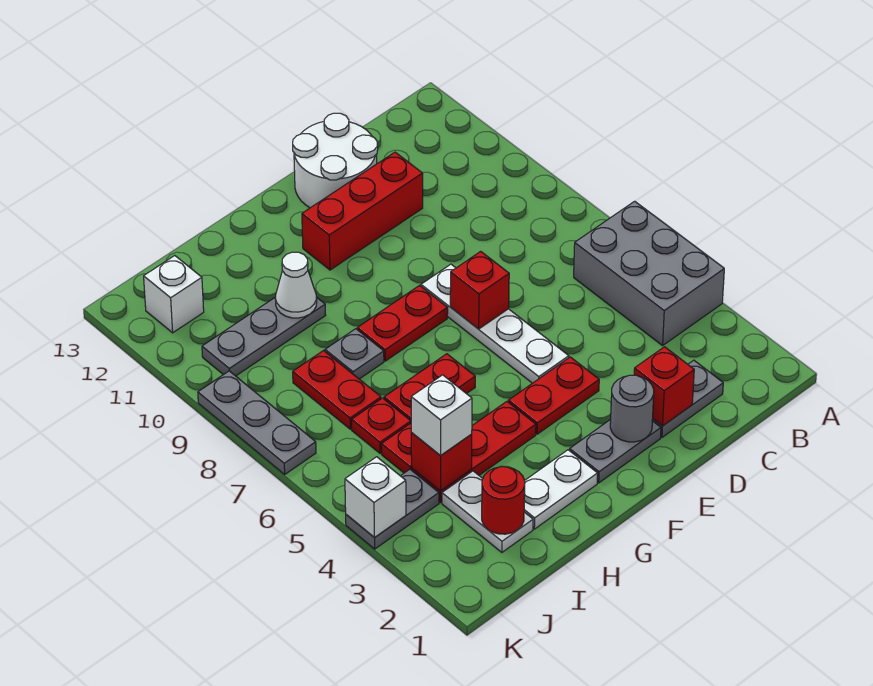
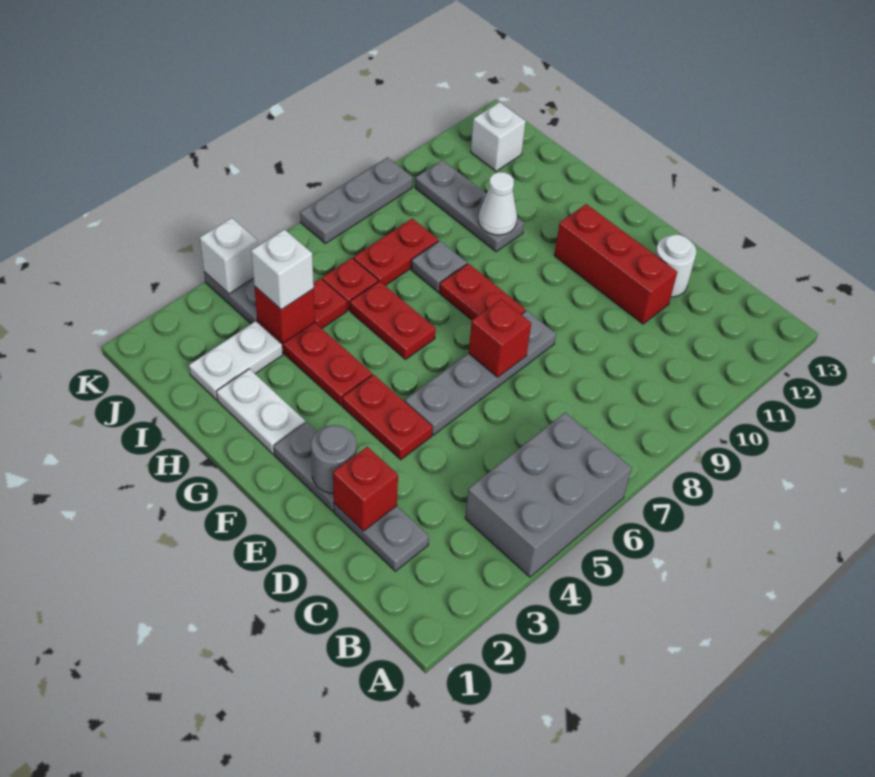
white round brick D12:E13 level 1 -> white round brick D12 level 1
white plate E5:E8 level 1 -> grey plate E5:E8 level 1
red round brick I2 level 2 -> none

